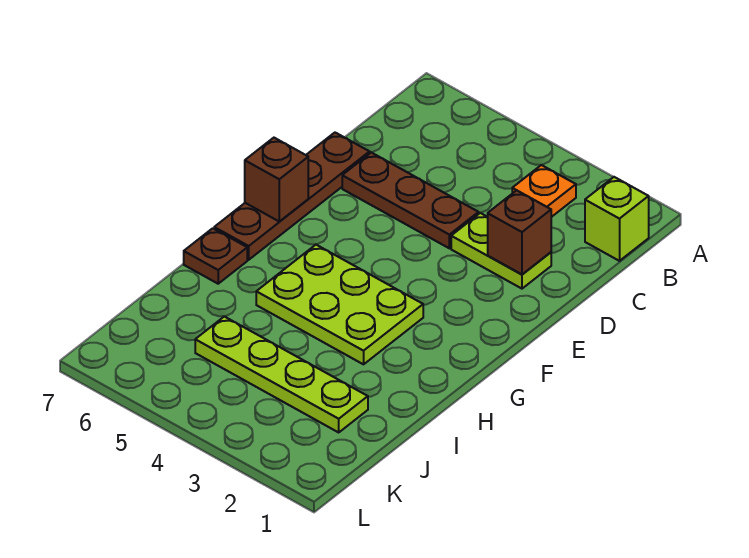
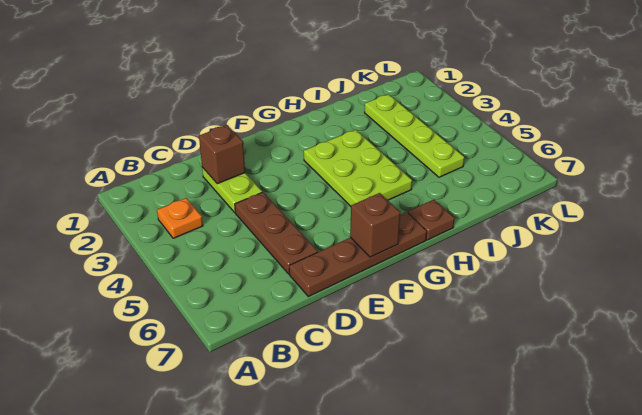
lime brick B1 level 1 -> none

